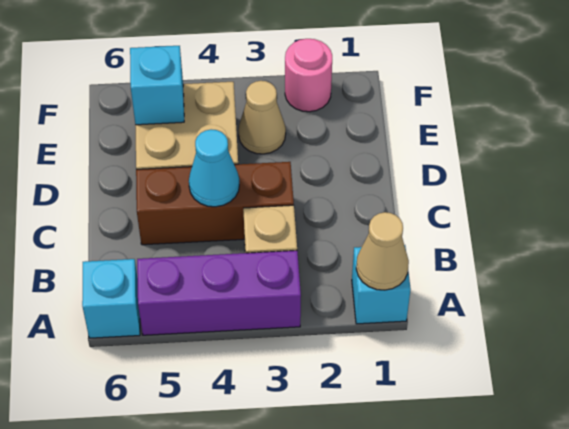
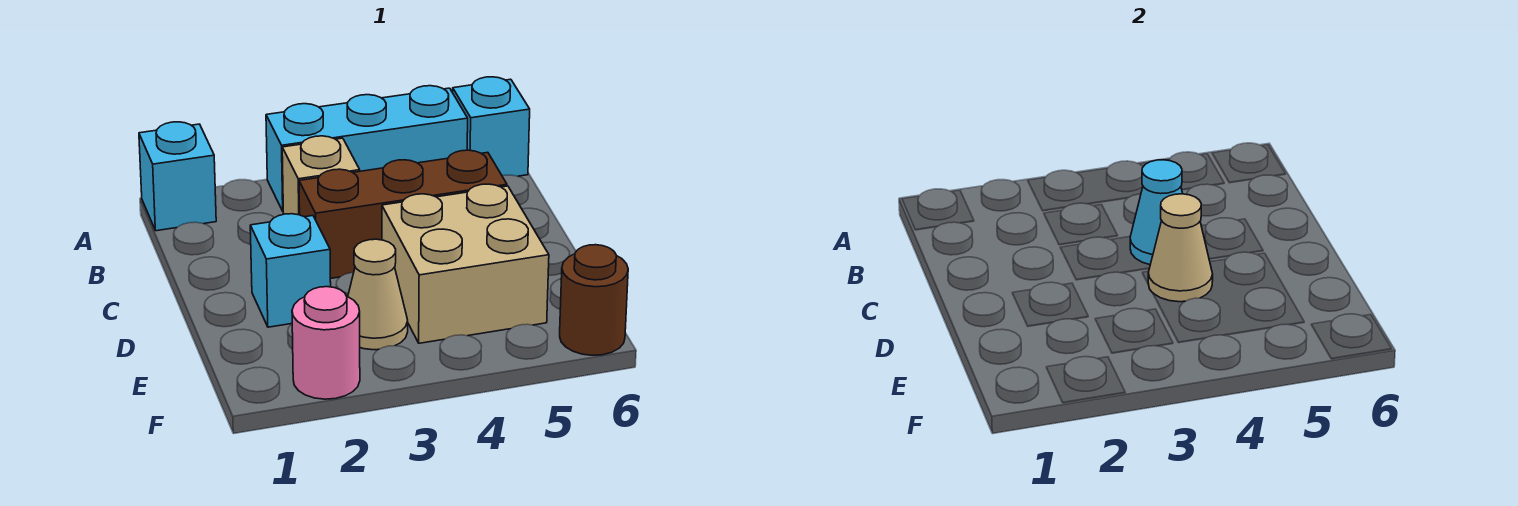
tan cone A1 level 2 -> tan cone D4 level 2
purple brick A3:A5 level 1 -> cyan brick A3:A5 level 1
cyan brick E5 level 2 -> cyan brick D2 level 1
none -> brown round brick F6 level 1

